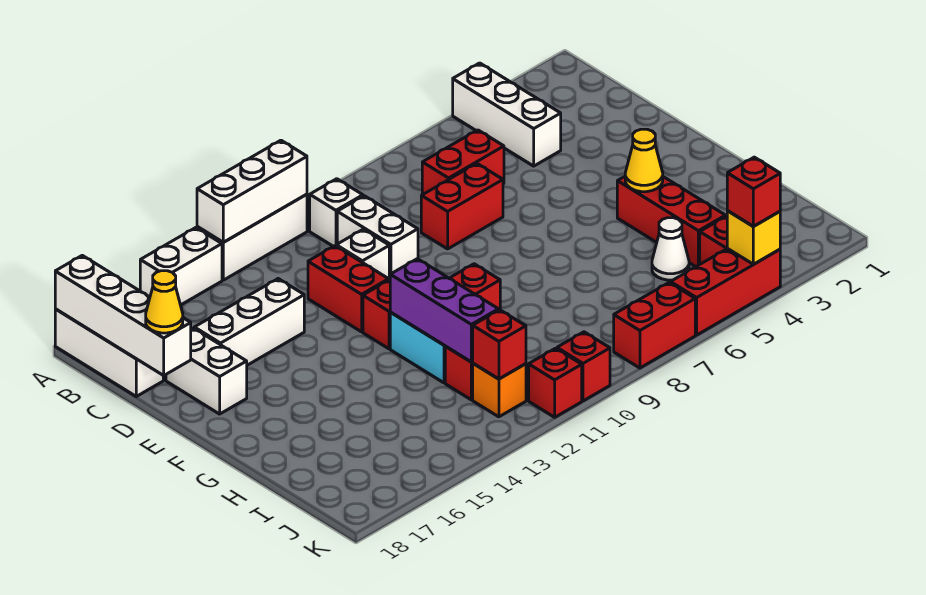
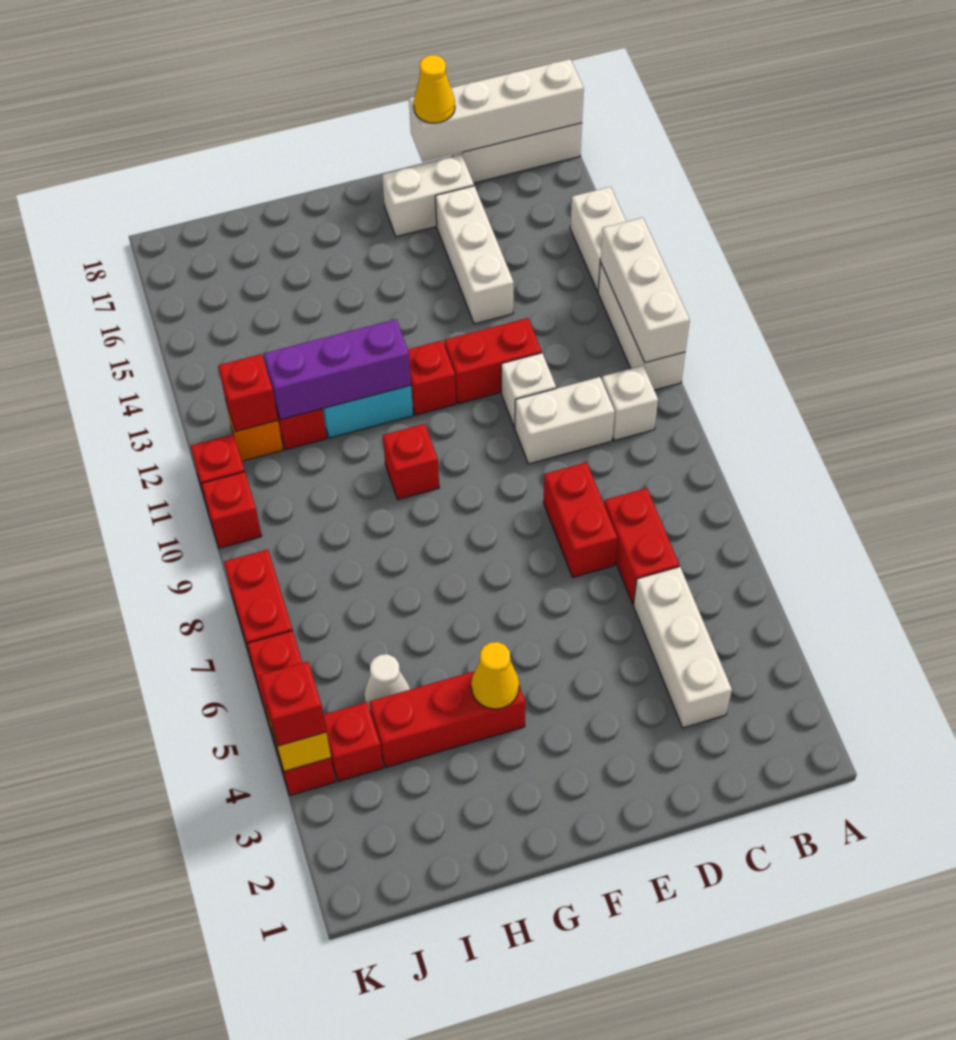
white brick A4:C4 level 1 -> white brick C3:C5 level 1

